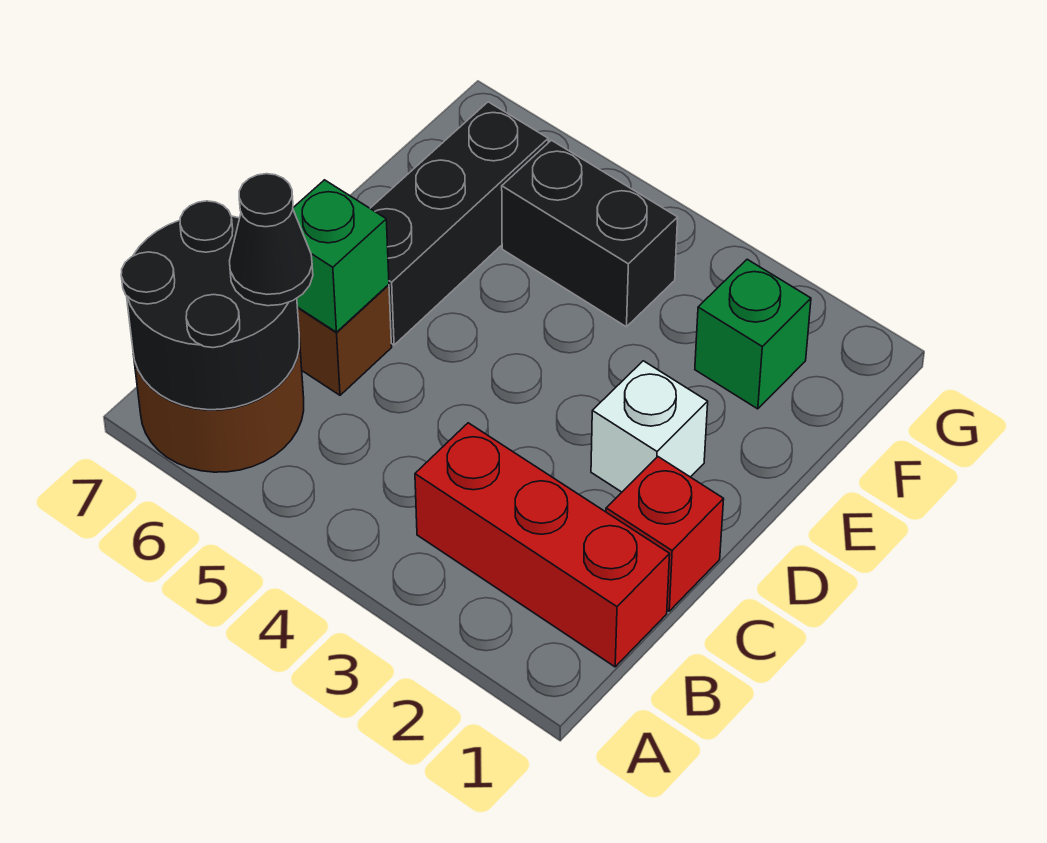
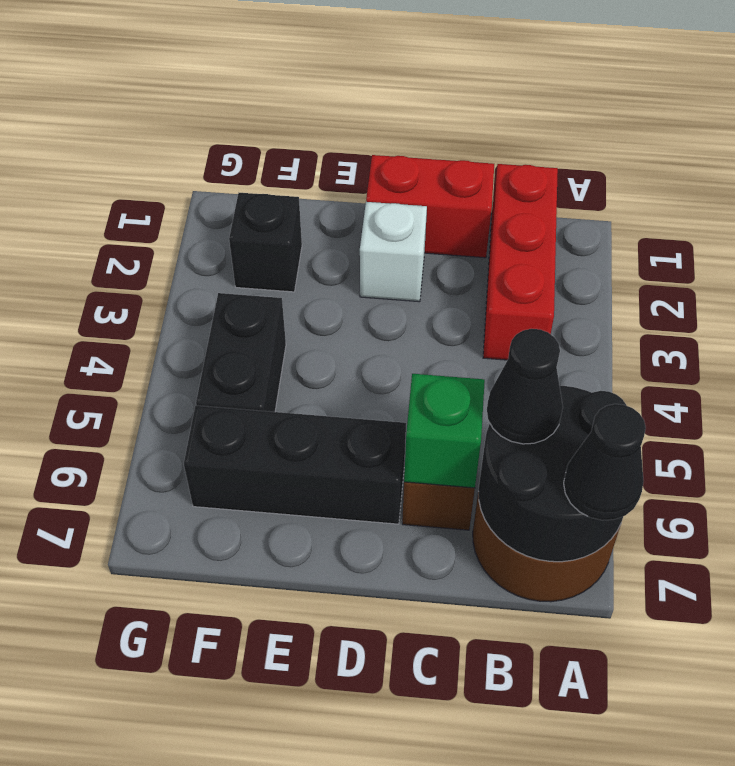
none -> black cone A7 level 3
red brick C1 level 1 -> red brick C1:D1 level 1
green brick F2 level 1 -> black brick F2 level 1

